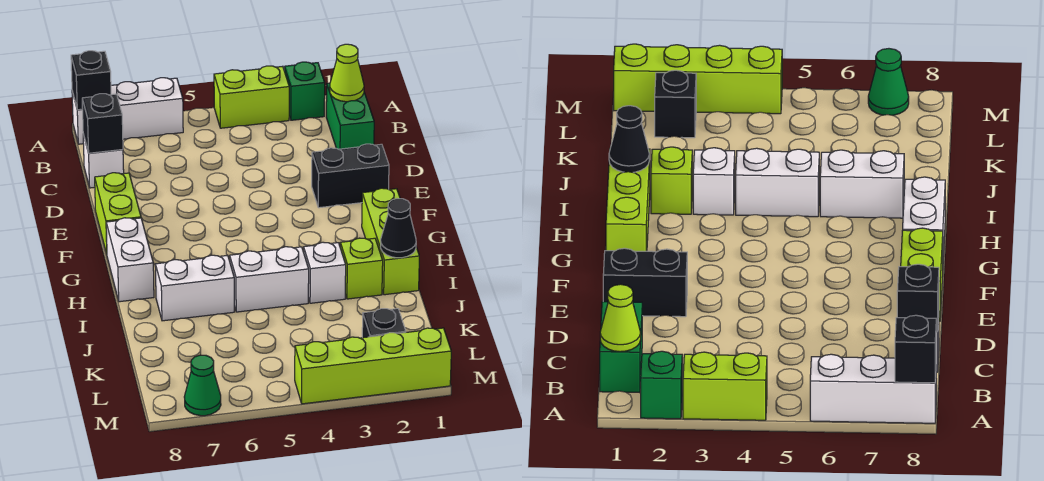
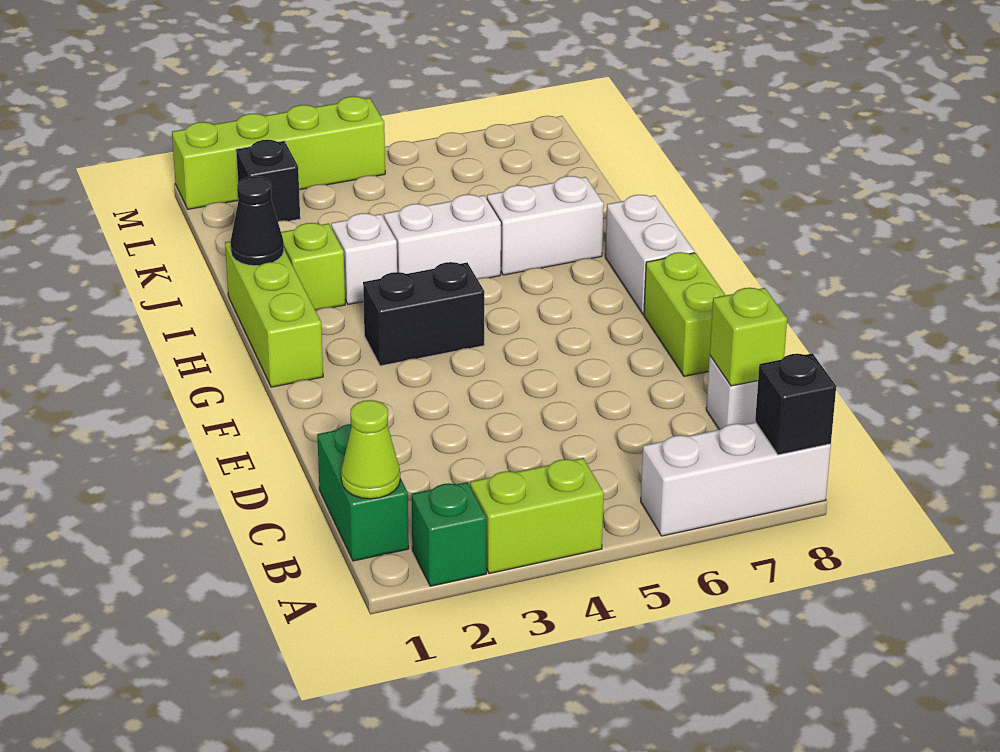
black brick C8 level 2 -> lime brick C8 level 2
black brick E1:E2 level 1 -> black brick G3:G4 level 1
green cone M7 level 1 -> none

